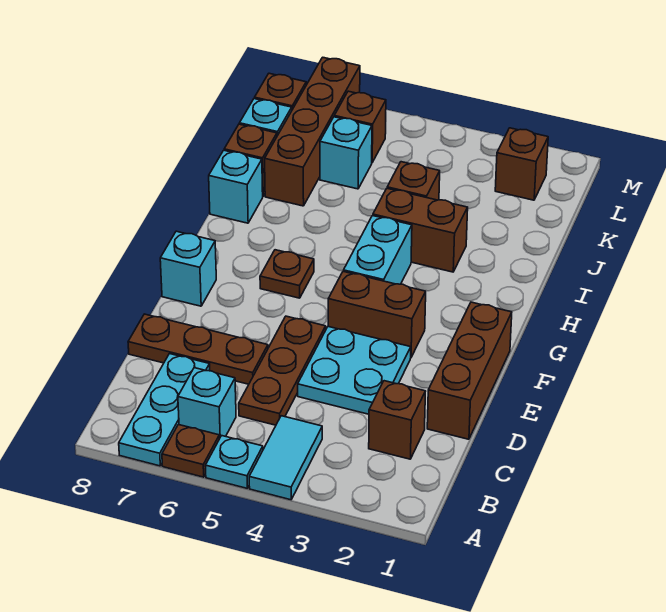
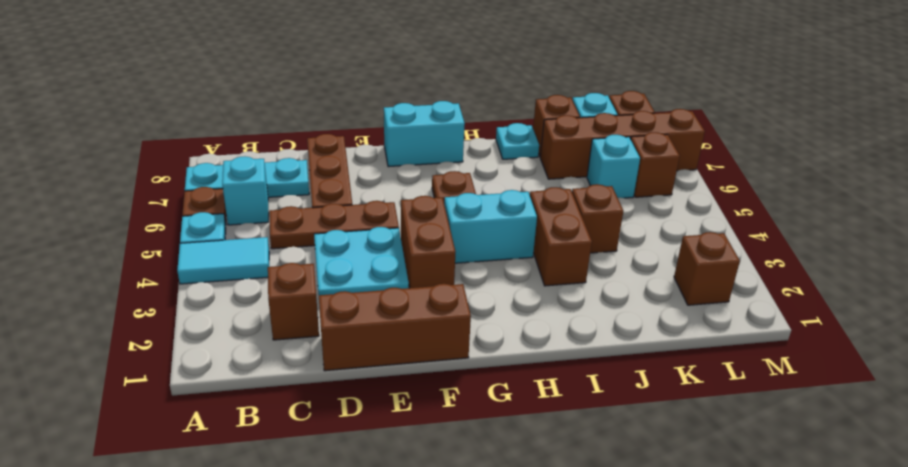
cyan brick F8 level 1 -> cyan brick F8:G8 level 1
cyan brick I8 level 1 -> cyan plate I8 level 1

